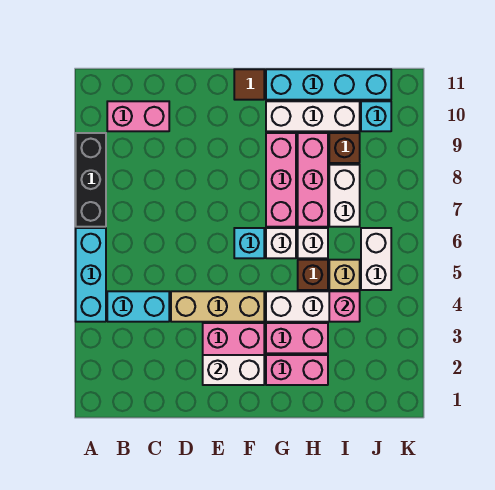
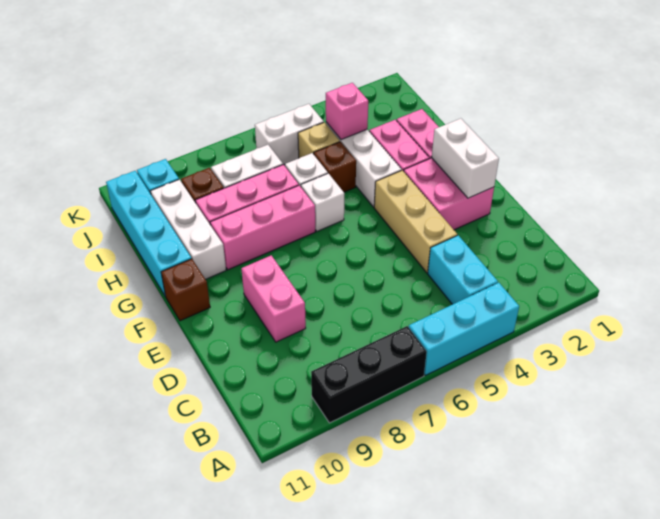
pink brick B10:C10 level 1 -> pink brick D9:E9 level 1
cyan brick F6 level 1 -> none
brown tile F11 level 1 -> brown brick F11 level 1

